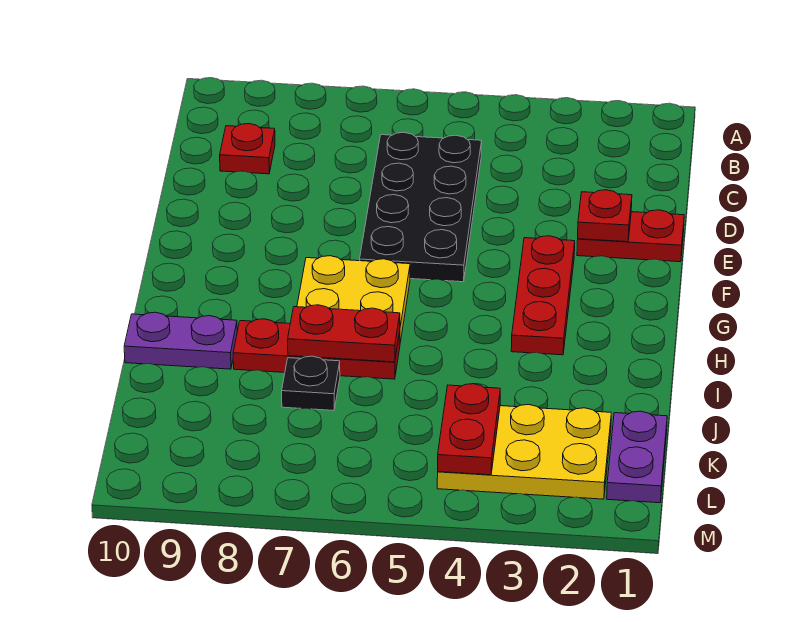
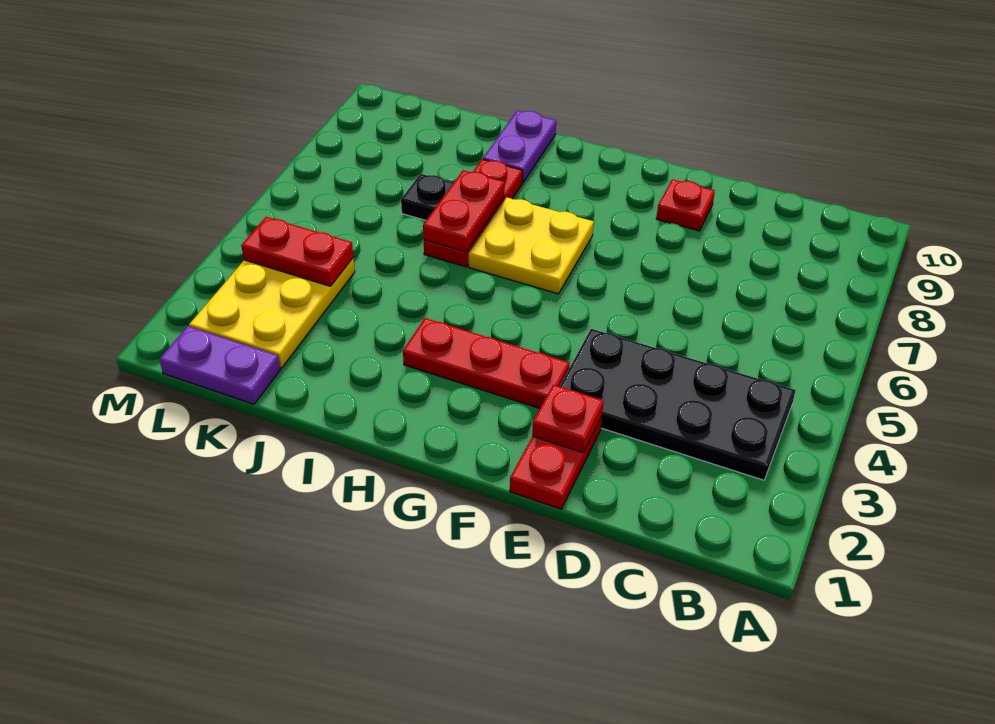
black plate C5:F6 level 1 -> black plate B3:E4 level 1
red plate C9 level 1 -> red plate E9 level 1

